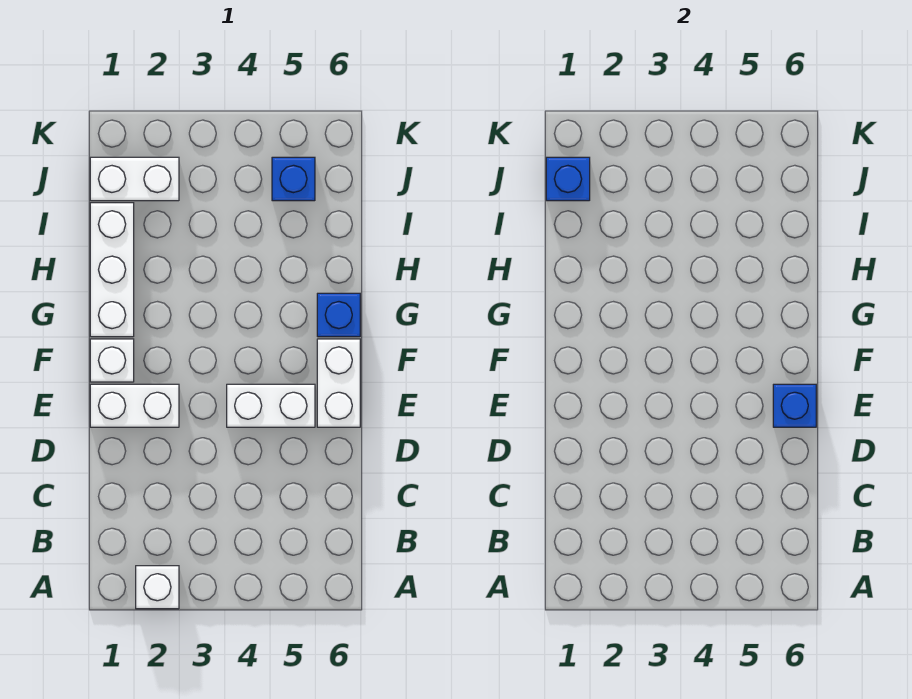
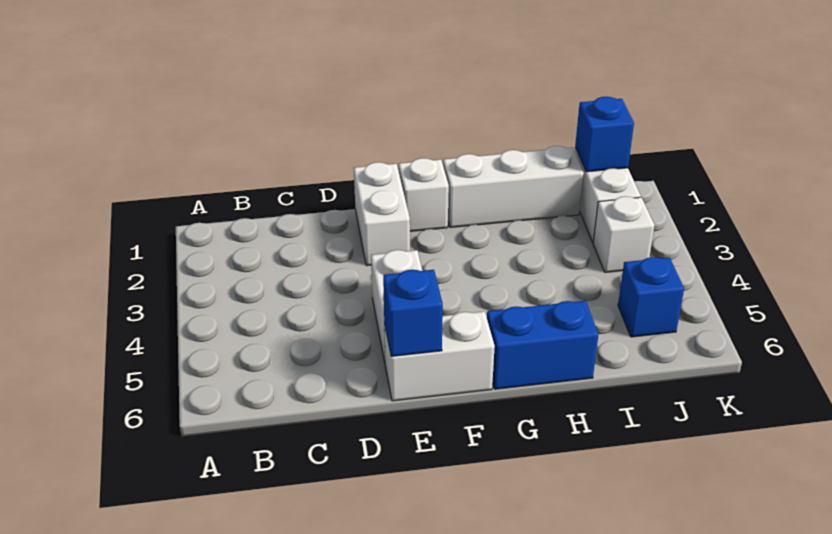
white brick A2 level 1 -> white brick J3 level 1
blue brick G6 level 1 -> blue brick G6:H6 level 1

